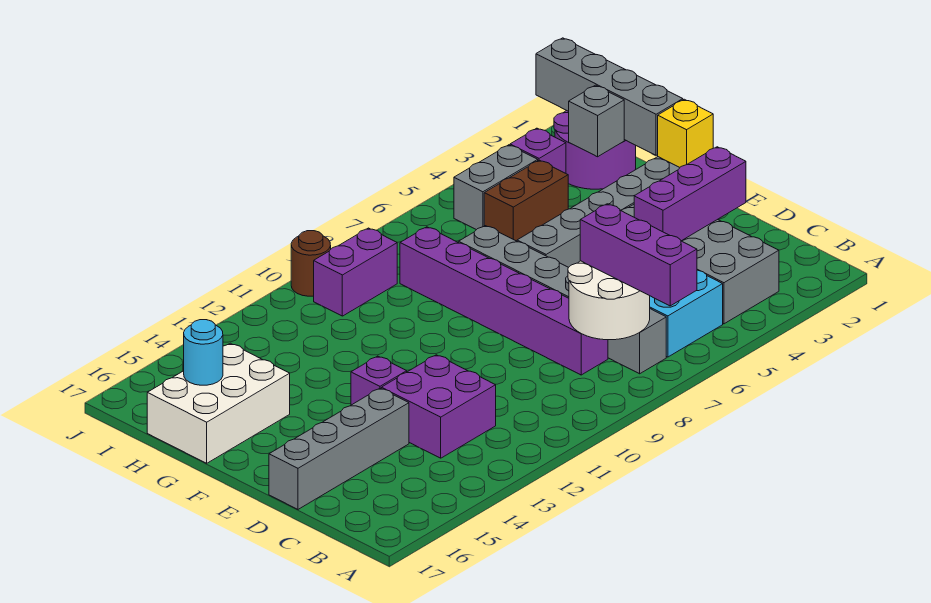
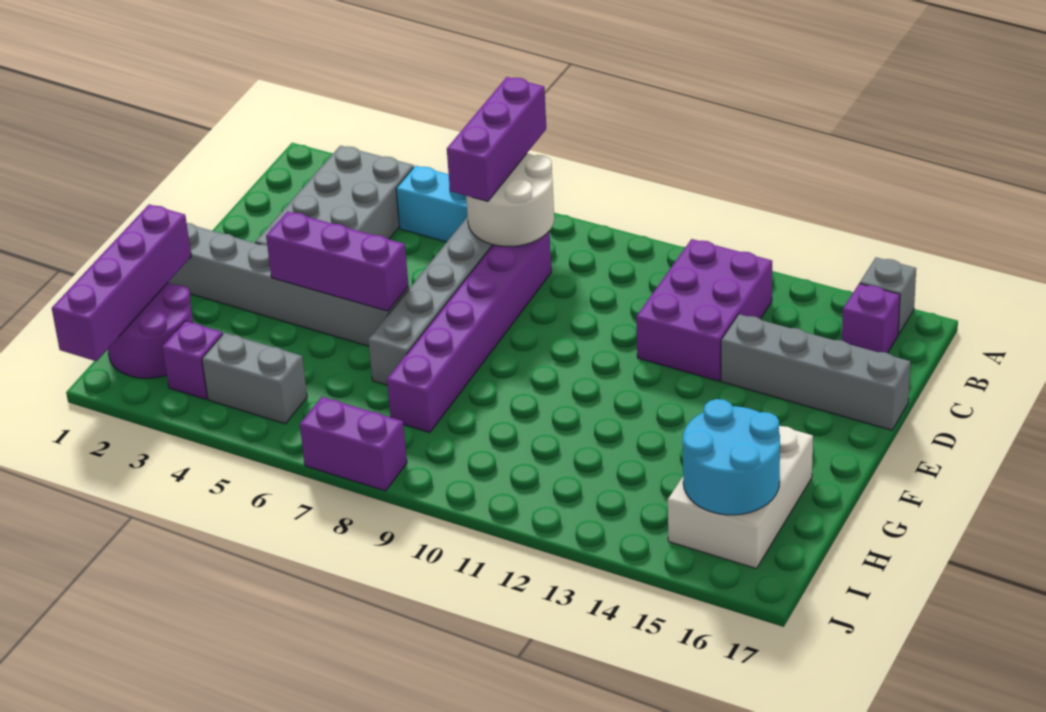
purple brick C12:D13 level 1 -> purple brick B12:D13 level 1
purple brick D2:D4 level 2 -> purple brick F4:F6 level 2
purple brick E13 level 1 -> purple brick B16 level 1
yellow brick F1 level 2 -> none
grey brick G1:J1 level 2 -> purple brick G1:J1 level 2
white brick G15:H17 level 1 -> white brick G15:I16 level 1
grey brick H2 level 2 -> grey brick A16 level 1
brown brick H4:H5 level 1 -> none
cyan round brick H16 level 2 -> cyan round brick H15:I16 level 2
purple brick I9:I10 level 1 -> purple brick J7:J8 level 1
brown round brick J10 level 1 -> none

